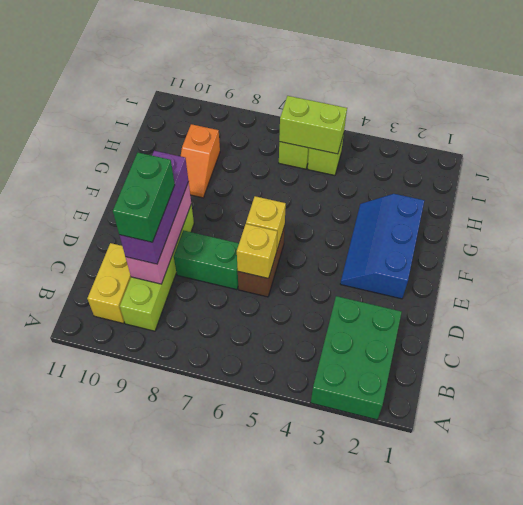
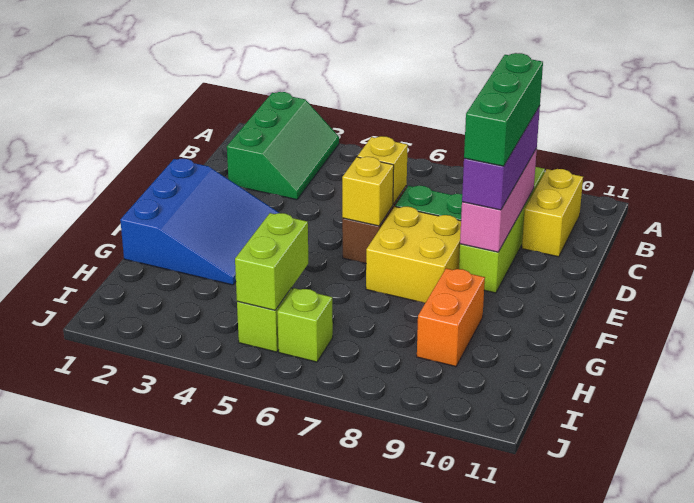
green brick A2:C3 level 1 -> green slope A2:C3 level 1 top 2
green brick C9:D9 level 4 -> green brick C9:E9 level 4
blue slope E2:G3 level 1 top 2 -> blue slope E1:G3 level 1 top 1
none -> yellow brick E7:F8 level 1
orange slope G9:H9 level 1 top H -> orange brick G9:H9 level 1
lime brick I5:I6 level 2 -> lime brick H5:I5 level 2

